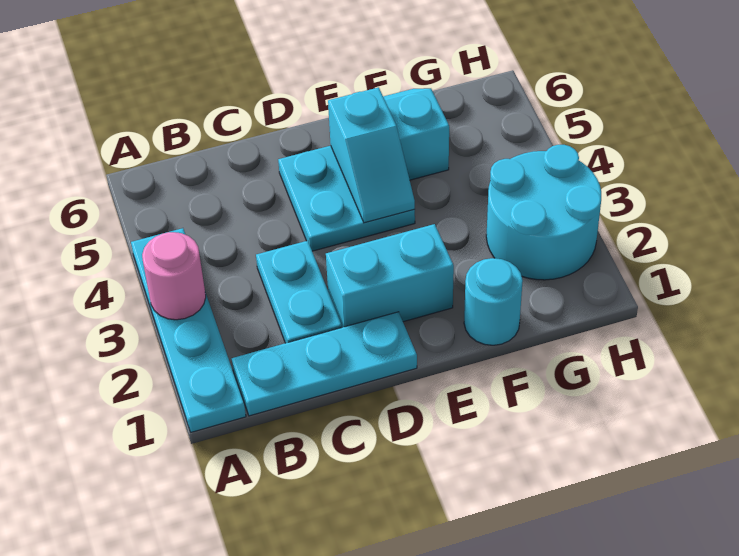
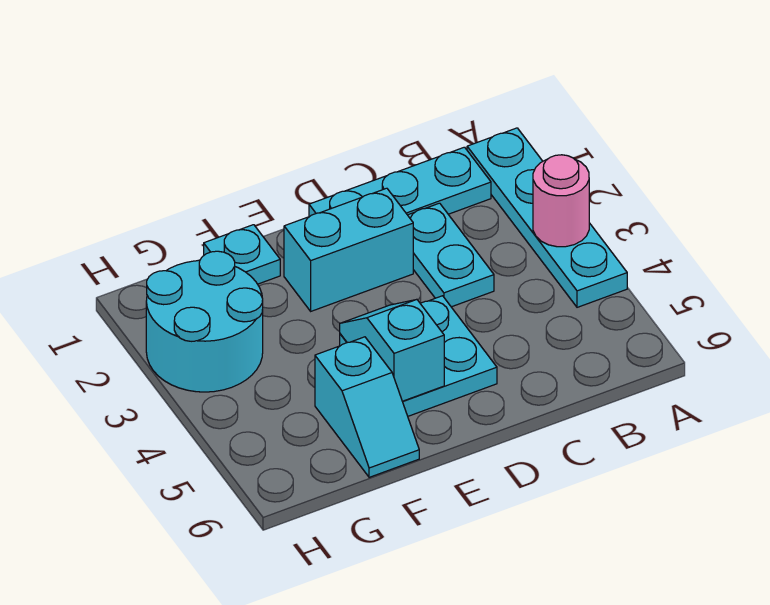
cyan round brick F1 level 1 -> cyan plate F1 level 1

